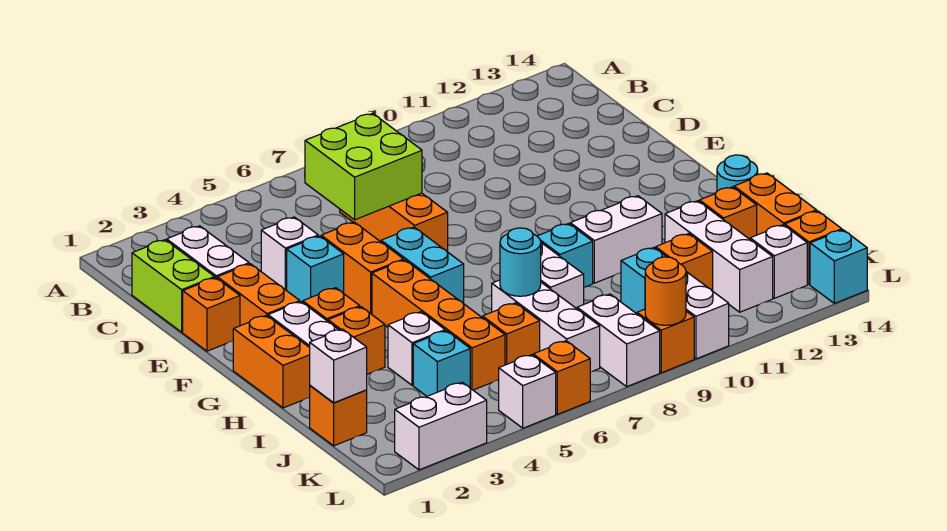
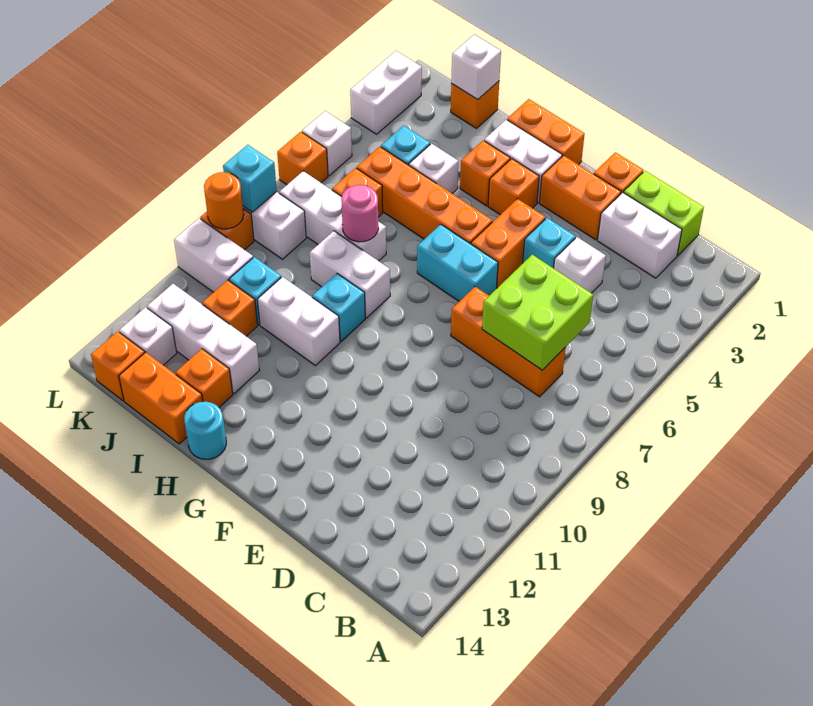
orange brick E5:F5 level 1 -> orange brick F4:F5 level 1
white brick H10:H11 level 1 -> white brick H10:I10 level 1
cyan round brick I7 level 2 -> pink round brick I7 level 2
cyan brick L14 level 1 -> cyan brick L8 level 2

